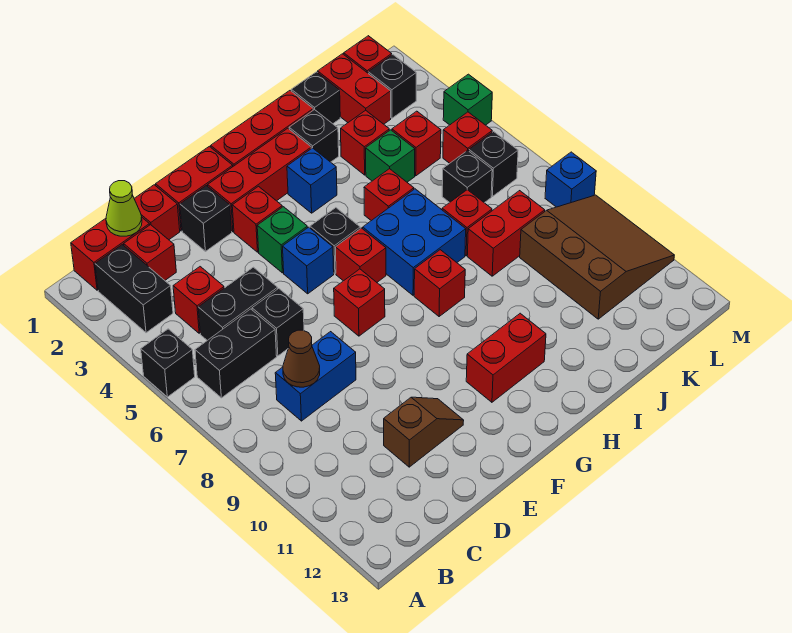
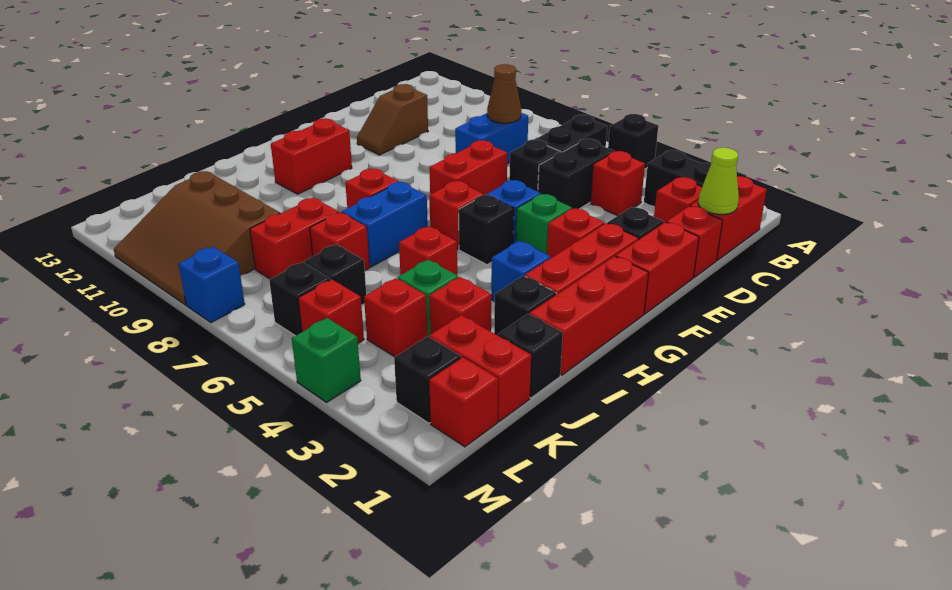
red brick F7 level 1 -> red brick E7:F7 level 1
blue brick H6:I7 level 1 -> blue brick H7:I7 level 1

